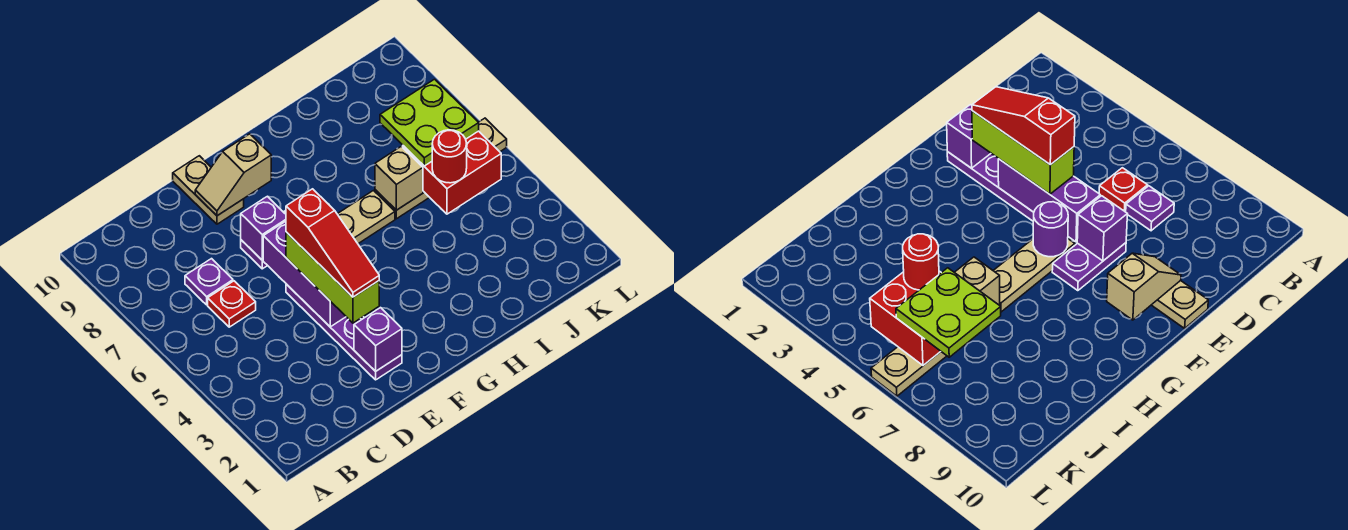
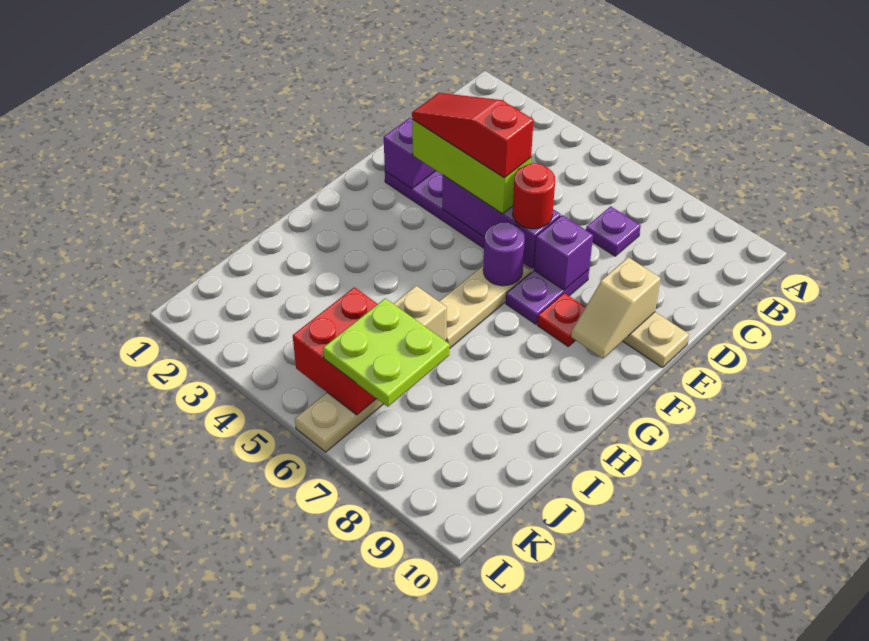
red plate C6 level 1 -> red plate F8 level 1
tan slope E9:F9 level 2 top F -> tan slope E9:F9 level 2 top E
red round brick J5 level 3 -> red round brick E6 level 3

